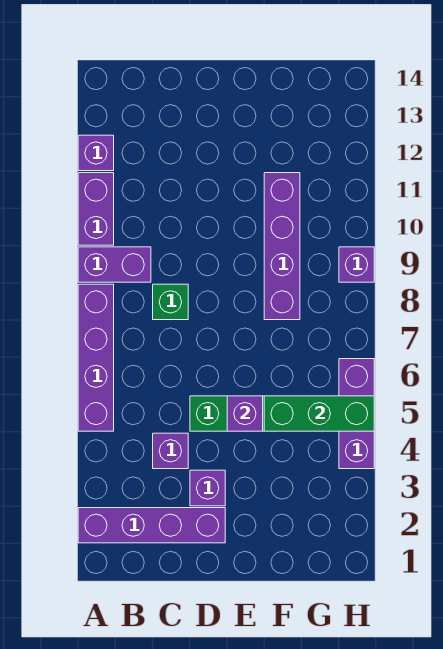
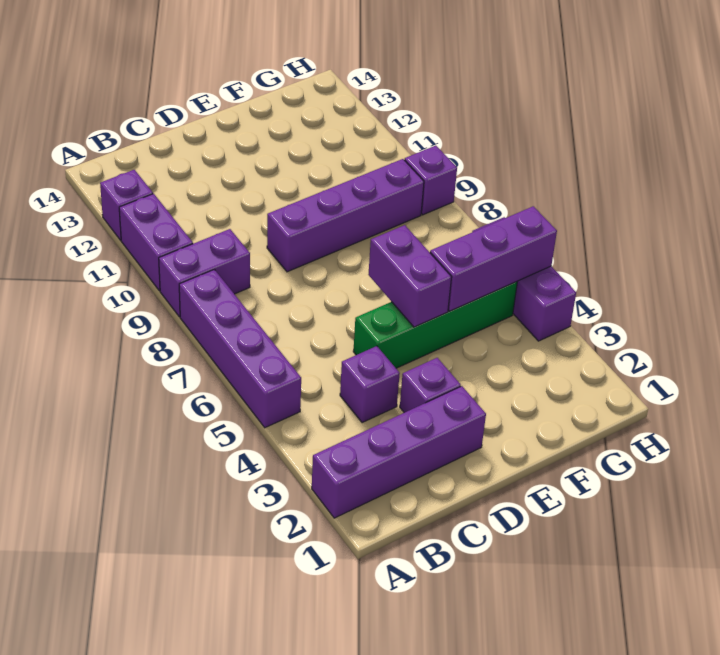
green brick C8 level 1 -> none
purple brick E5 level 2 -> purple brick E5:E6 level 2
green brick F5:H5 level 2 -> purple brick F5:H5 level 2
purple brick F8:F11 level 1 -> purple brick D9:G9 level 1

